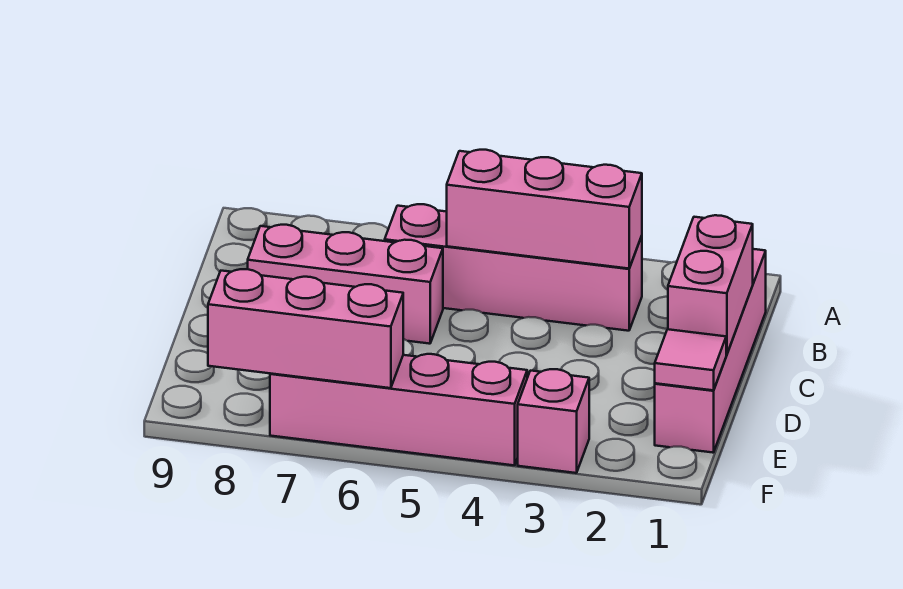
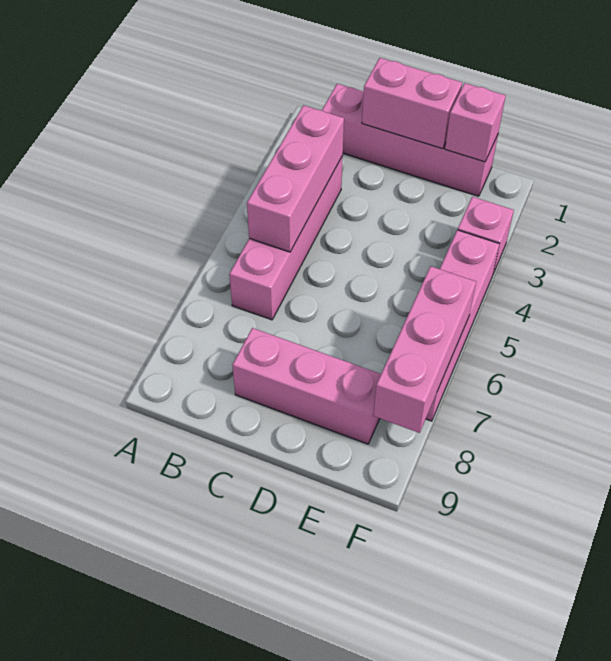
pink brick C6:C8 level 1 -> pink brick C8:E8 level 1
pink tile E1 level 2 -> pink brick E1 level 2

